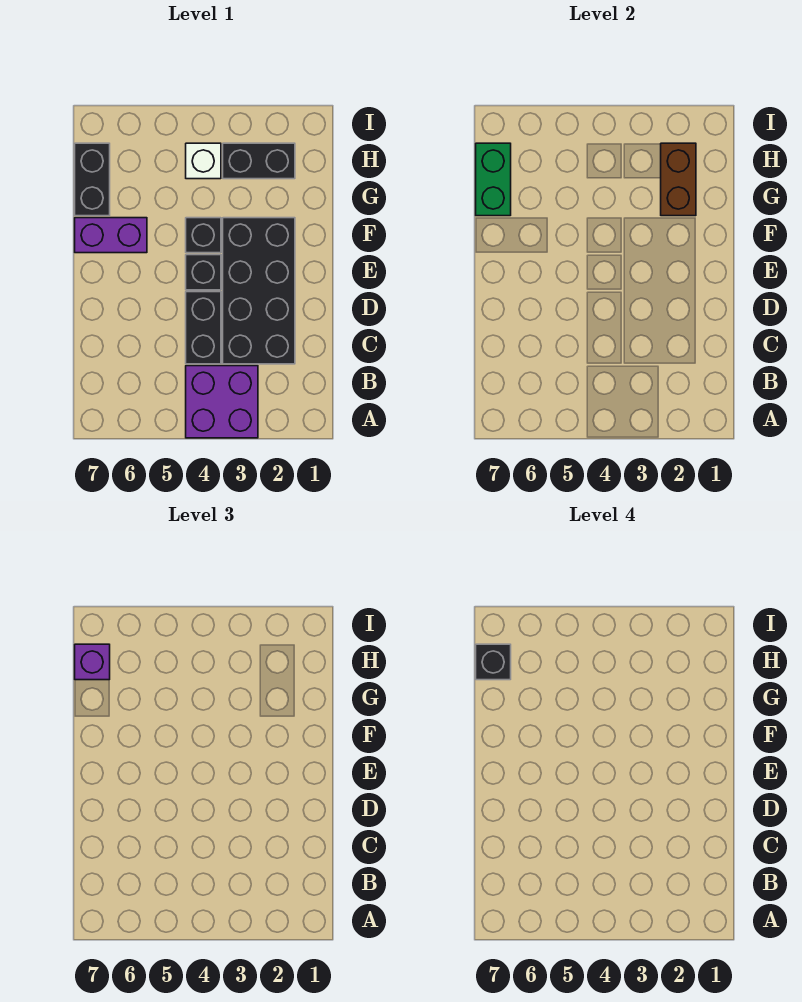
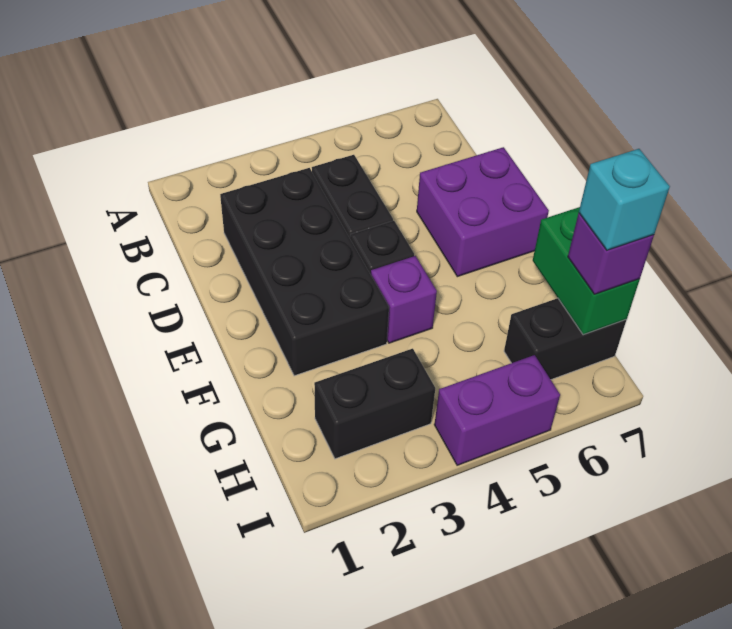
purple brick A3:B4 level 1 -> purple brick D6:E7 level 1
black brick F4 level 1 -> purple brick F4 level 1
purple brick F6:F7 level 1 -> purple brick I4:I5 level 1
brown brick G2:H2 level 2 -> none
black brick G7:H7 level 1 -> black brick H6:H7 level 1
white brick H4 level 1 -> none
black brick H7 level 4 -> cyan brick H7 level 4

